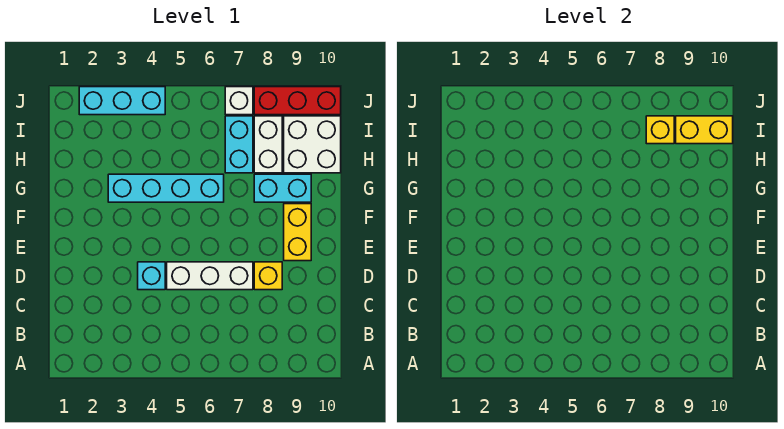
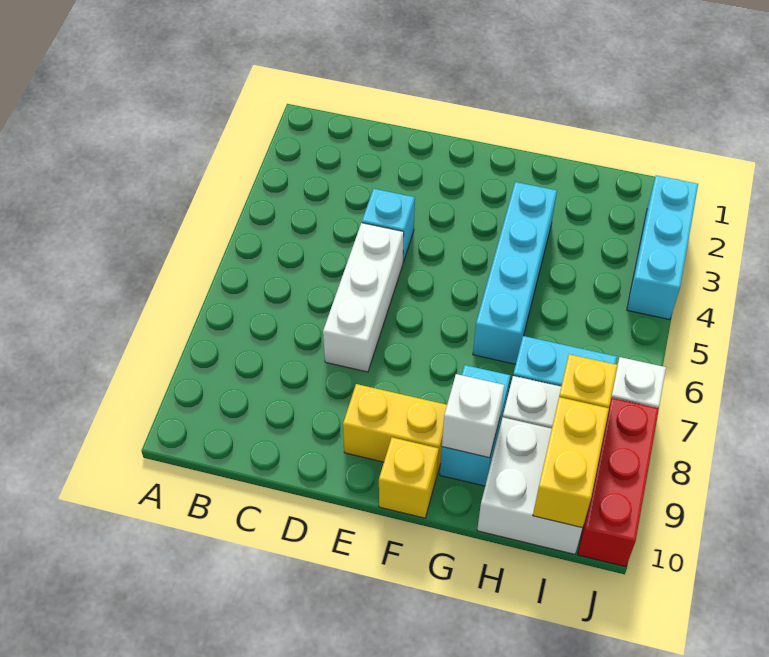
yellow brick D8 level 1 -> yellow brick F10 level 1
none -> white brick G9 level 2

